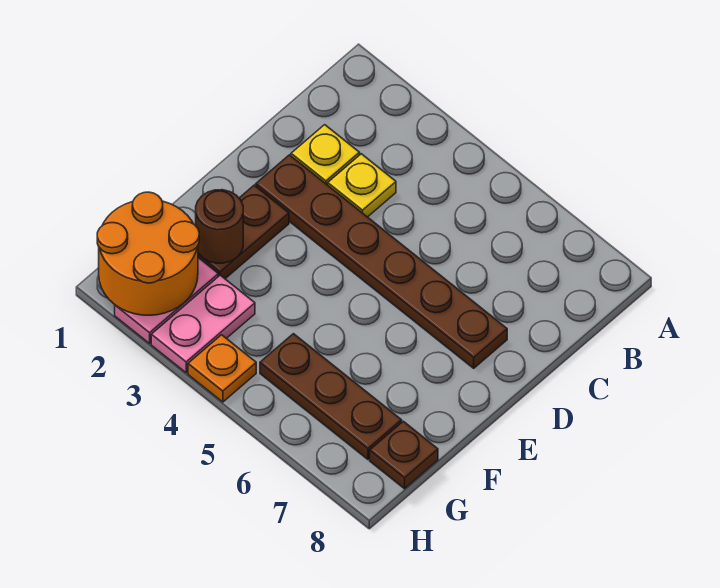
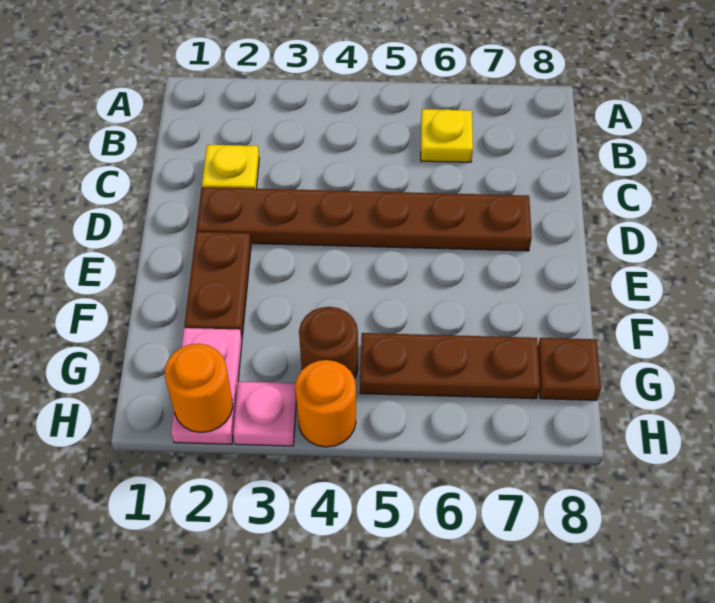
yellow plate C3 level 1 -> yellow plate B6 level 1
brown round brick F2 level 2 -> brown round brick G4 level 1
orange round brick G1:H2 level 2 -> orange round brick H2 level 2
pink plate G3:H3 level 1 -> pink plate H3 level 1
orange plate H4 level 1 -> orange round brick H4 level 1

